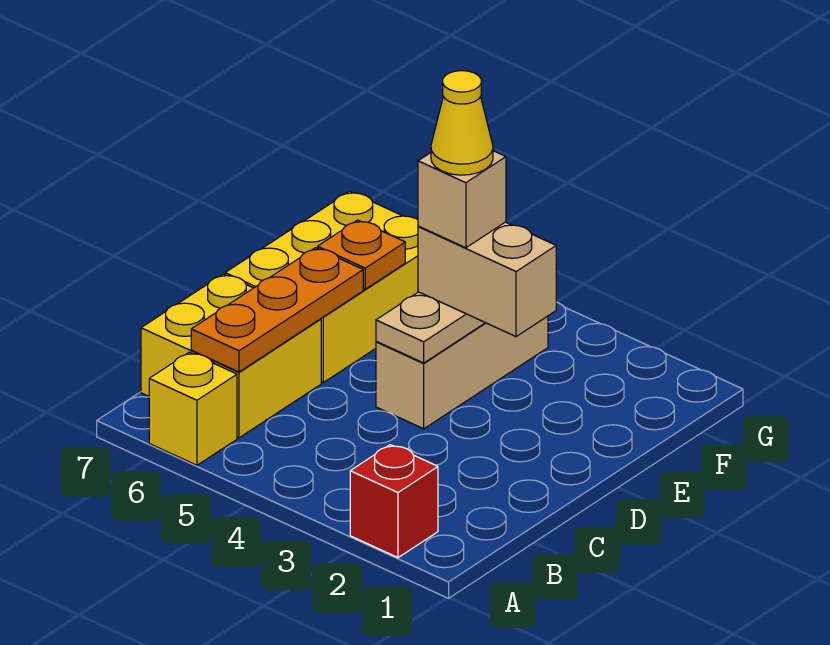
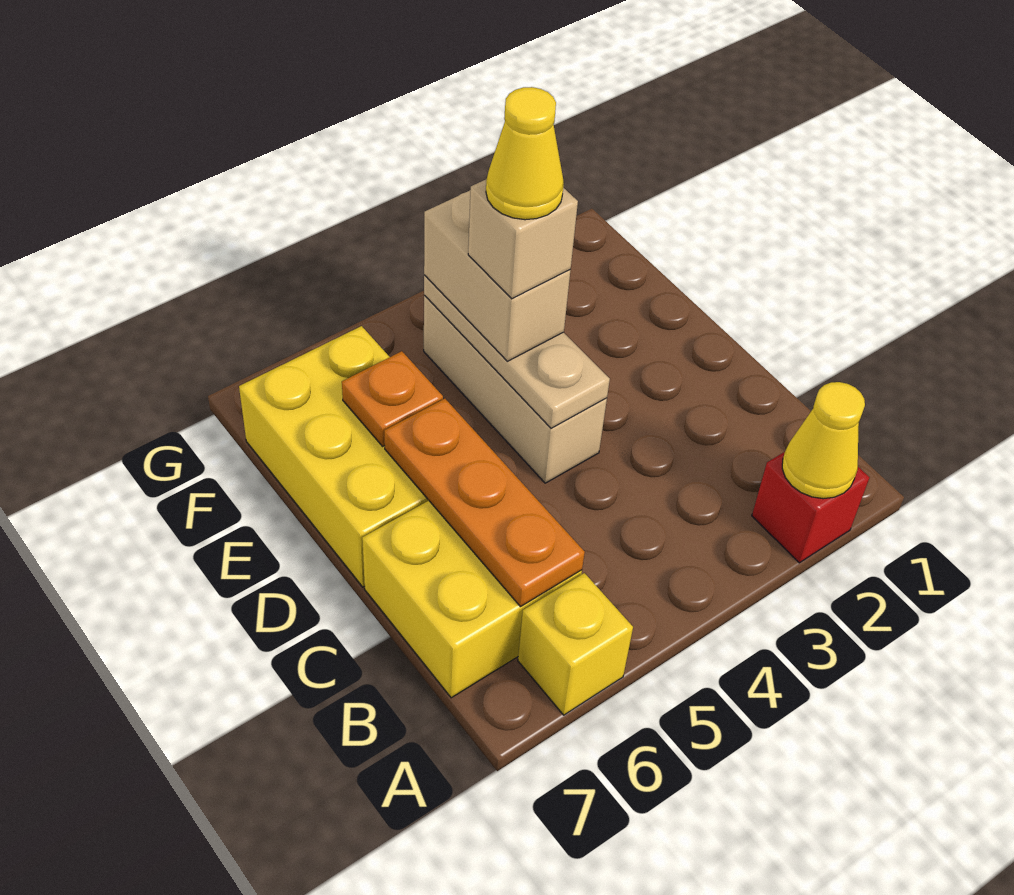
none -> yellow cone A2 level 2
tan brick E3:E4 level 3 -> tan brick E4:F4 level 3

